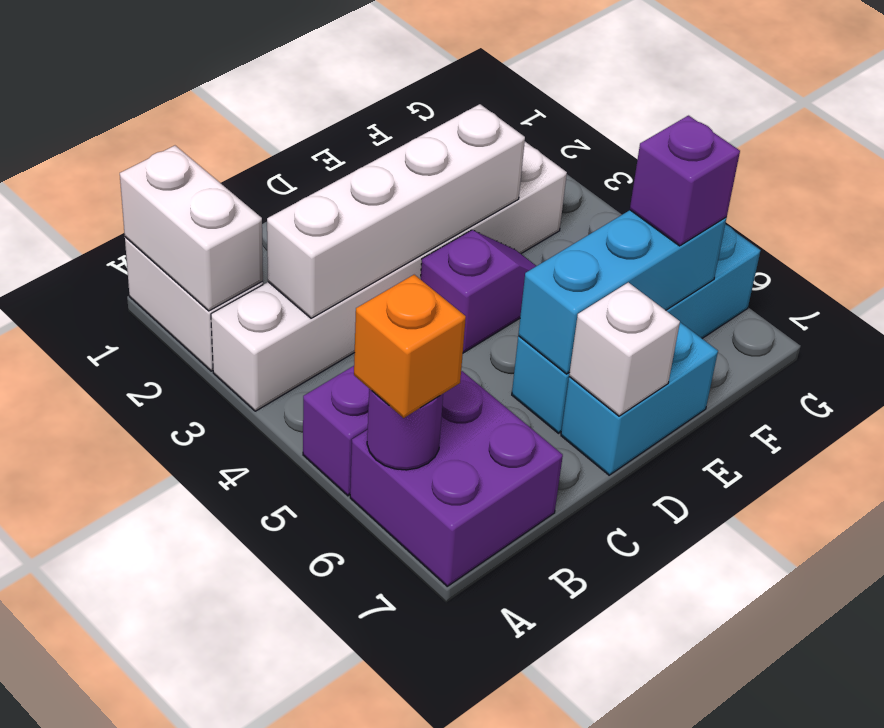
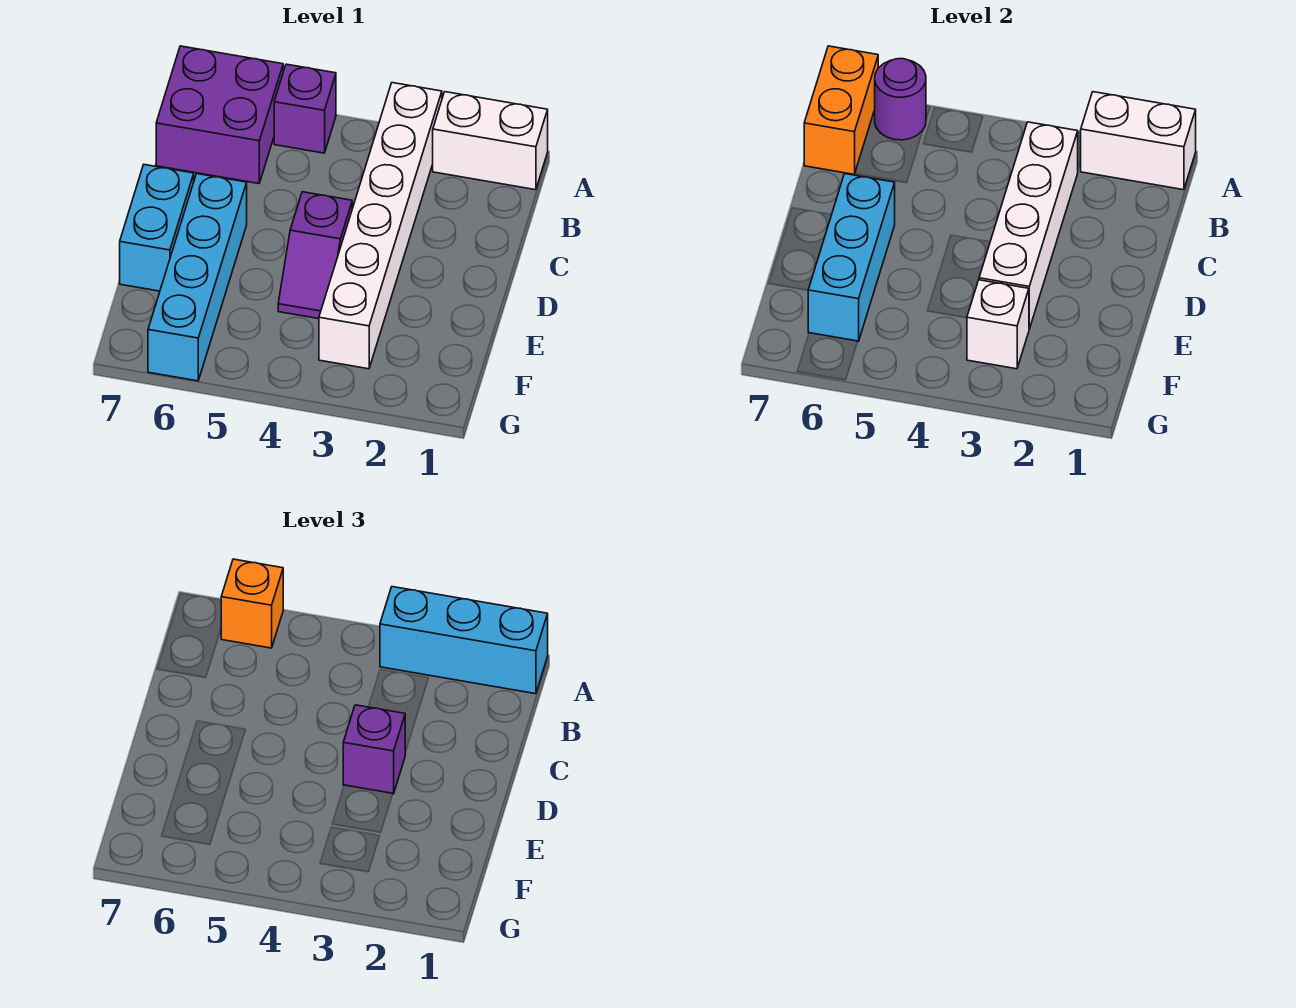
none -> cyan brick A1:A3 level 3
none -> orange brick A7:B7 level 2
white brick D7 level 2 -> white brick F3 level 2
purple brick F6 level 3 -> purple brick D3 level 3

